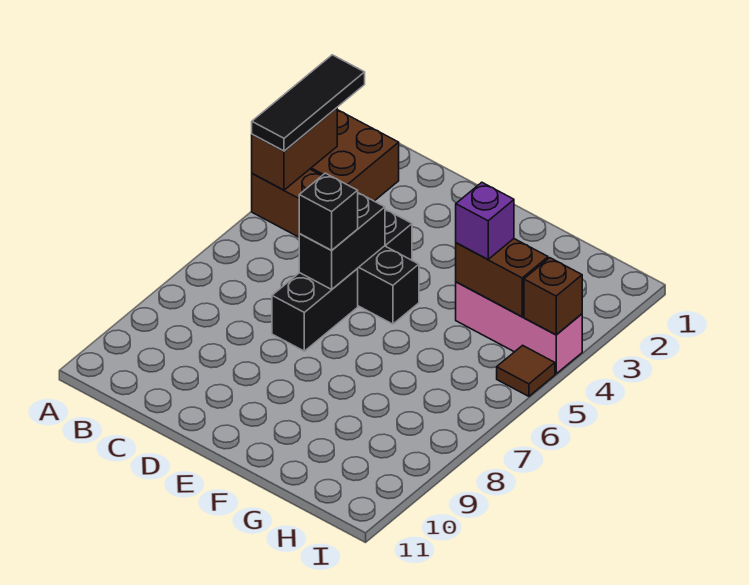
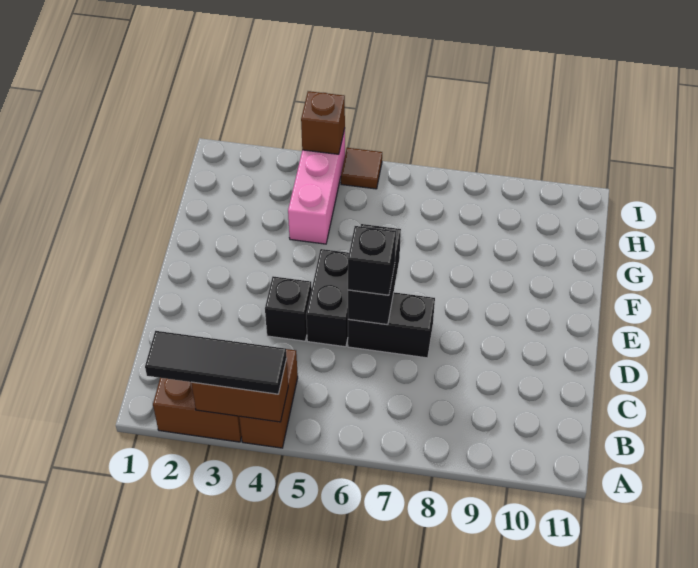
black brick D5:D6 level 2 -> black brick D6:E6 level 2
brown brick G4:H4 level 2 -> none
purple brick G4 level 3 -> none

